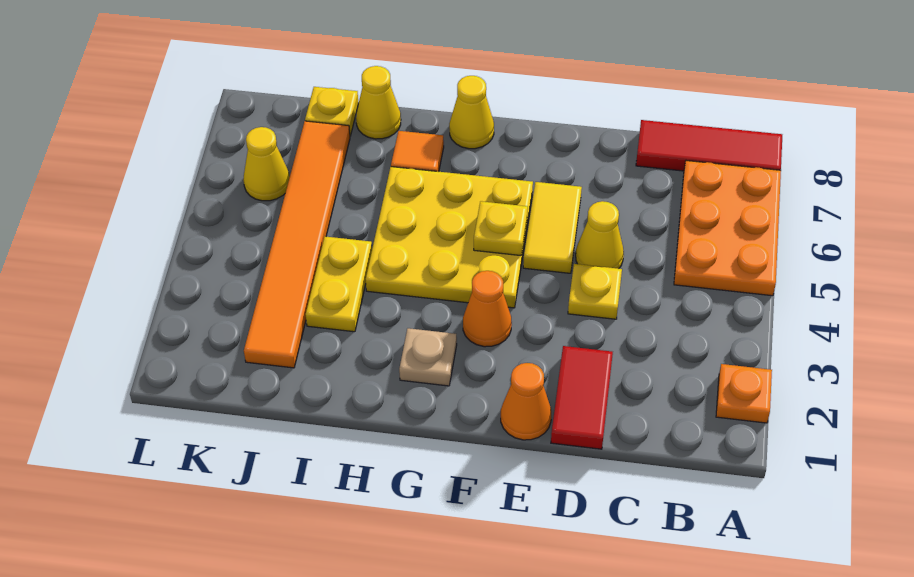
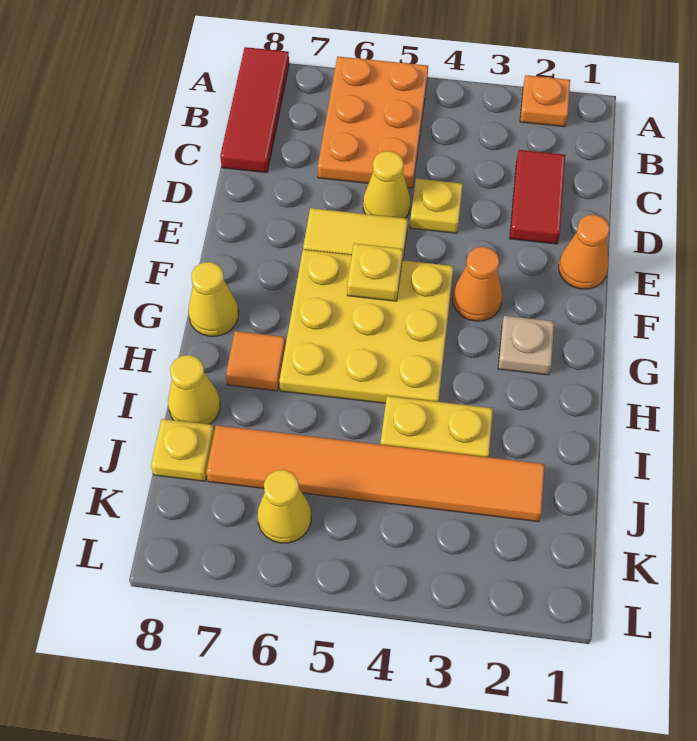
orange plate A5:B7 level 1 -> orange plate A5:C6 level 1
red tile D1:D2 level 1 -> red tile C2:D2 level 1

